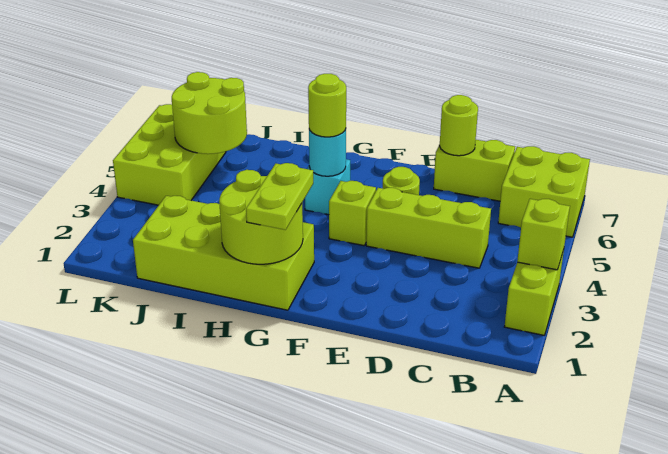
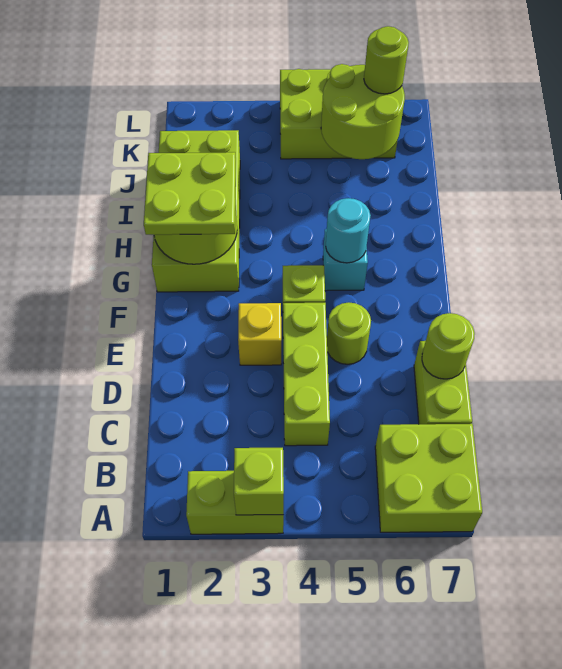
none -> yellow brick E3 level 1
lime plate G1:G2 level 3 -> lime plate G1:H2 level 3
lime round brick G5 level 3 -> lime round brick K6 level 3

